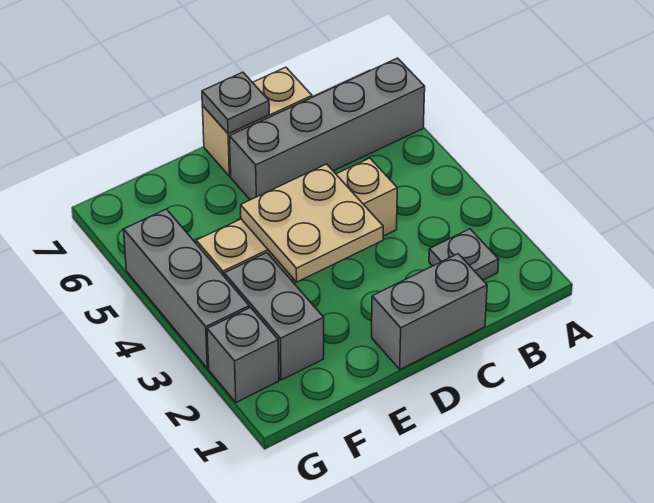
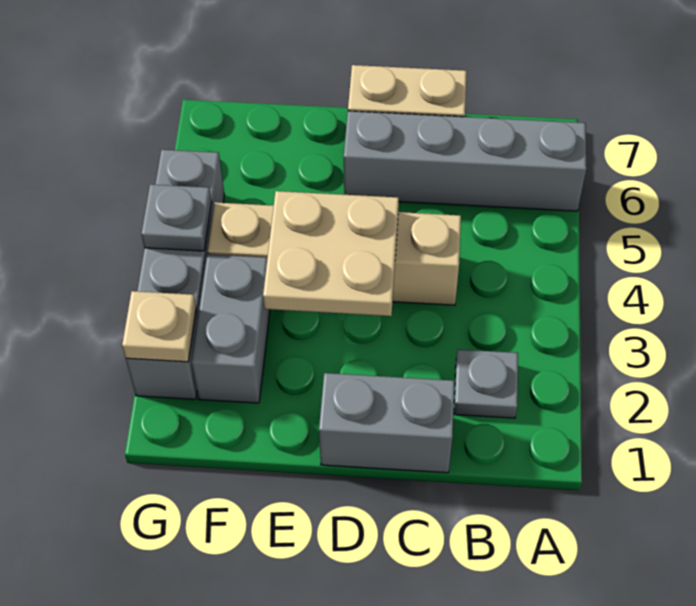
grey plate D7 level 2 -> grey plate G4 level 2
none -> tan plate G2 level 2

